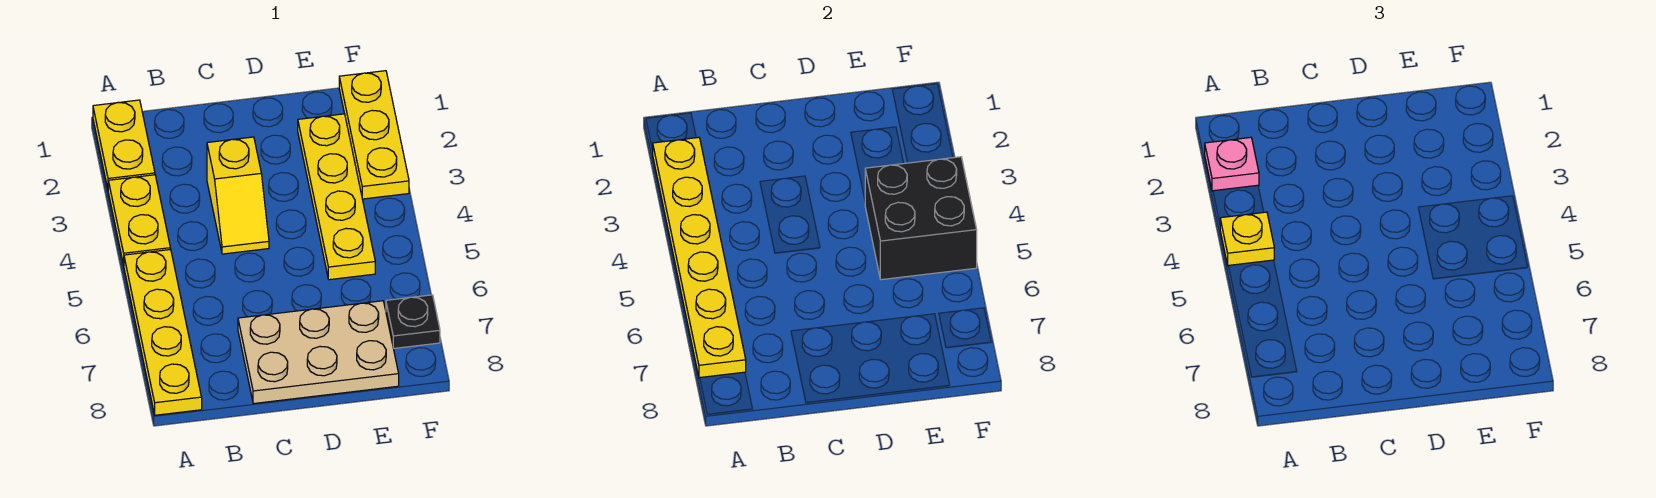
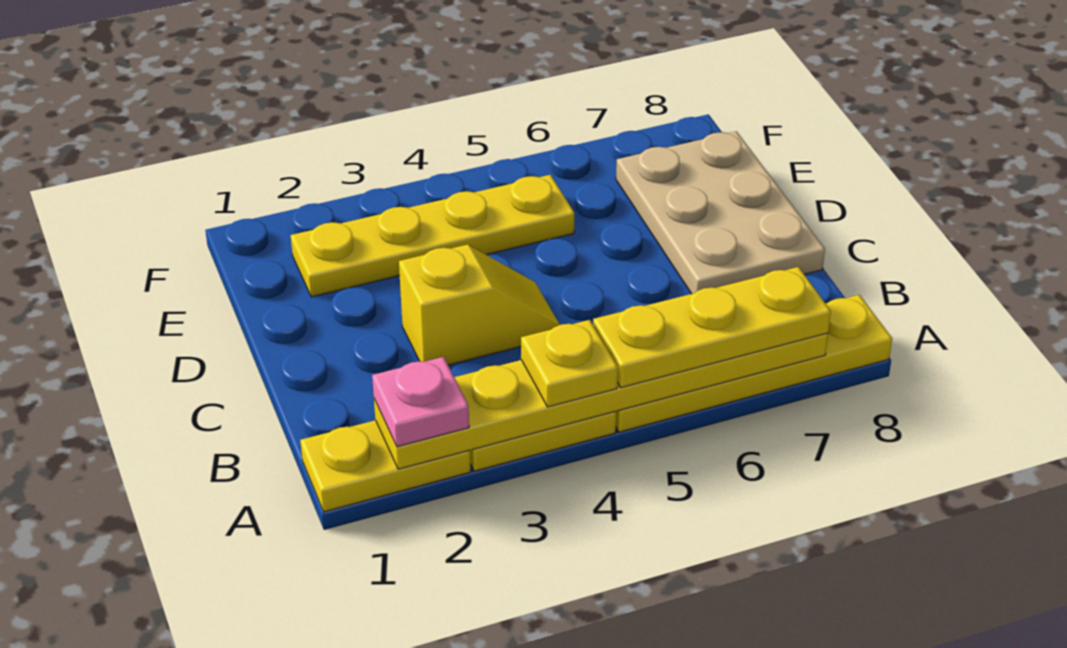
black brick E4:F5 level 2 -> none
yellow plate F1:F3 level 1 -> yellow plate A5:A7 level 3
black plate F7 level 1 -> none

